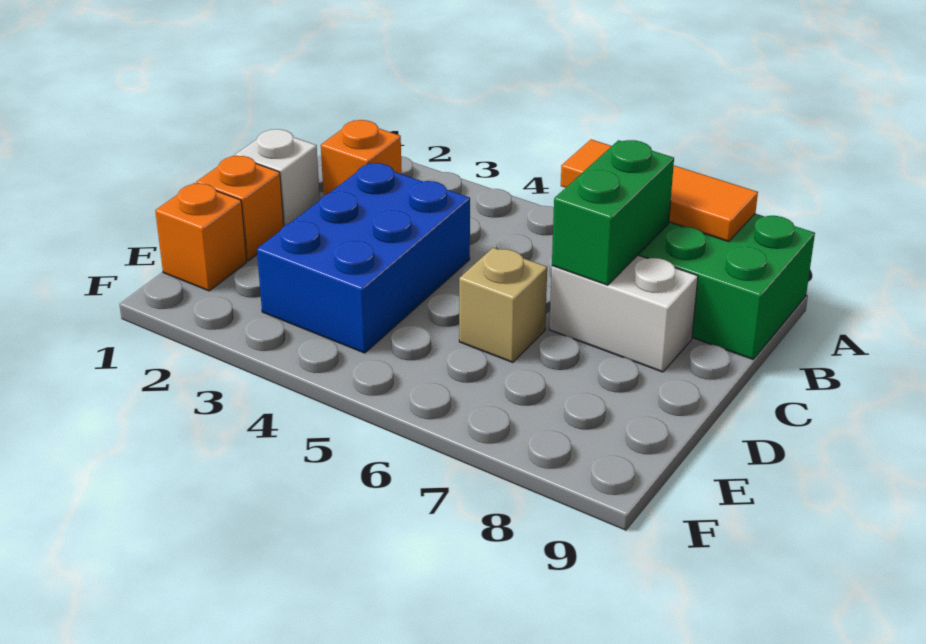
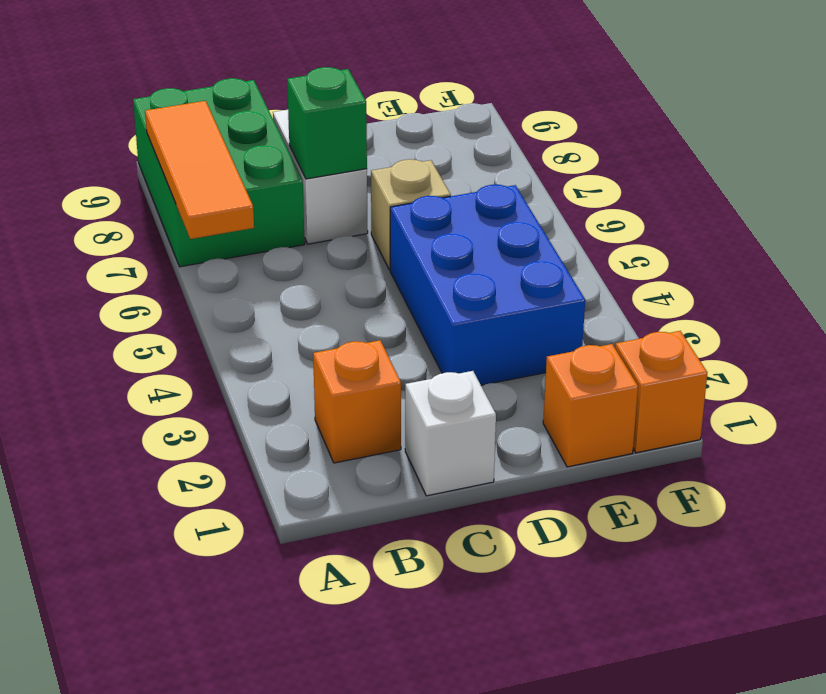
green brick B7:C7 level 2 -> green brick C7 level 2
blue brick C3:E4 level 1 -> blue brick D3:E5 level 1
orange brick D1 level 1 -> orange brick F1 level 1

